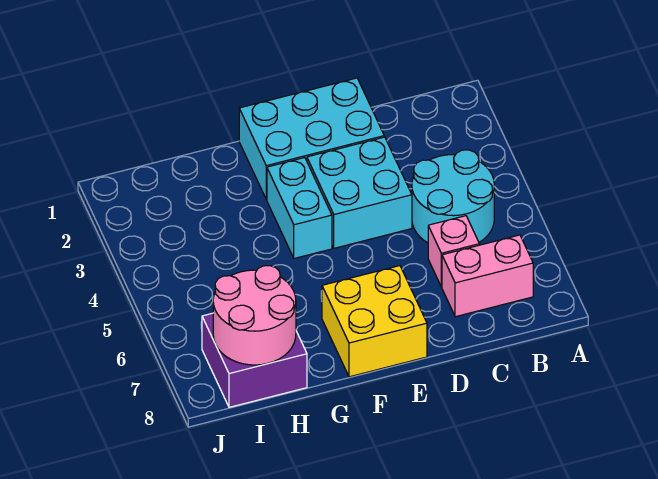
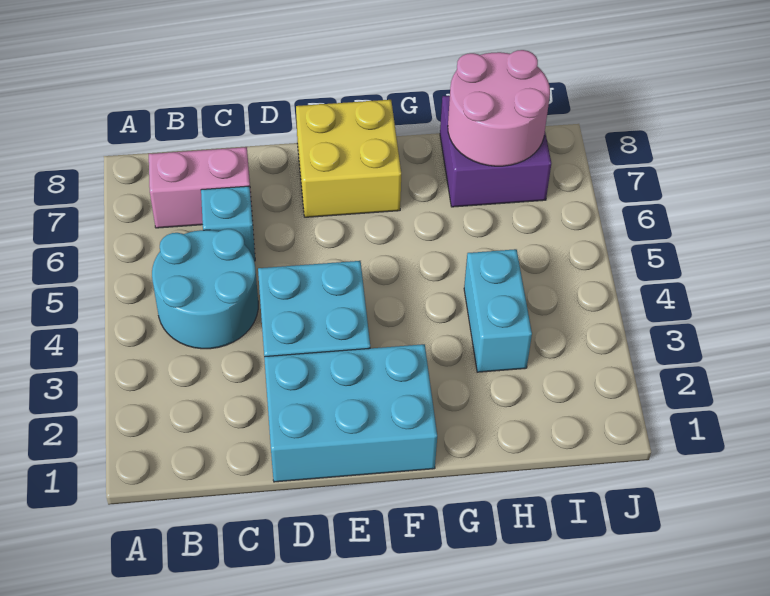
pink brick C6 level 1 -> cyan brick C6 level 1
cyan brick F3:F4 level 1 -> cyan brick H3:H4 level 1

